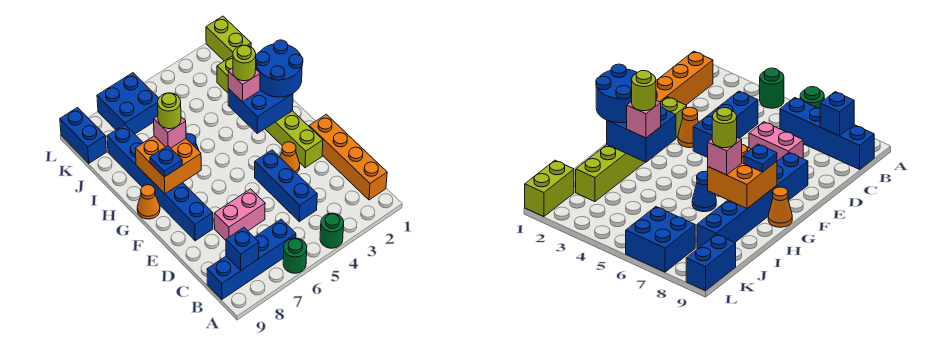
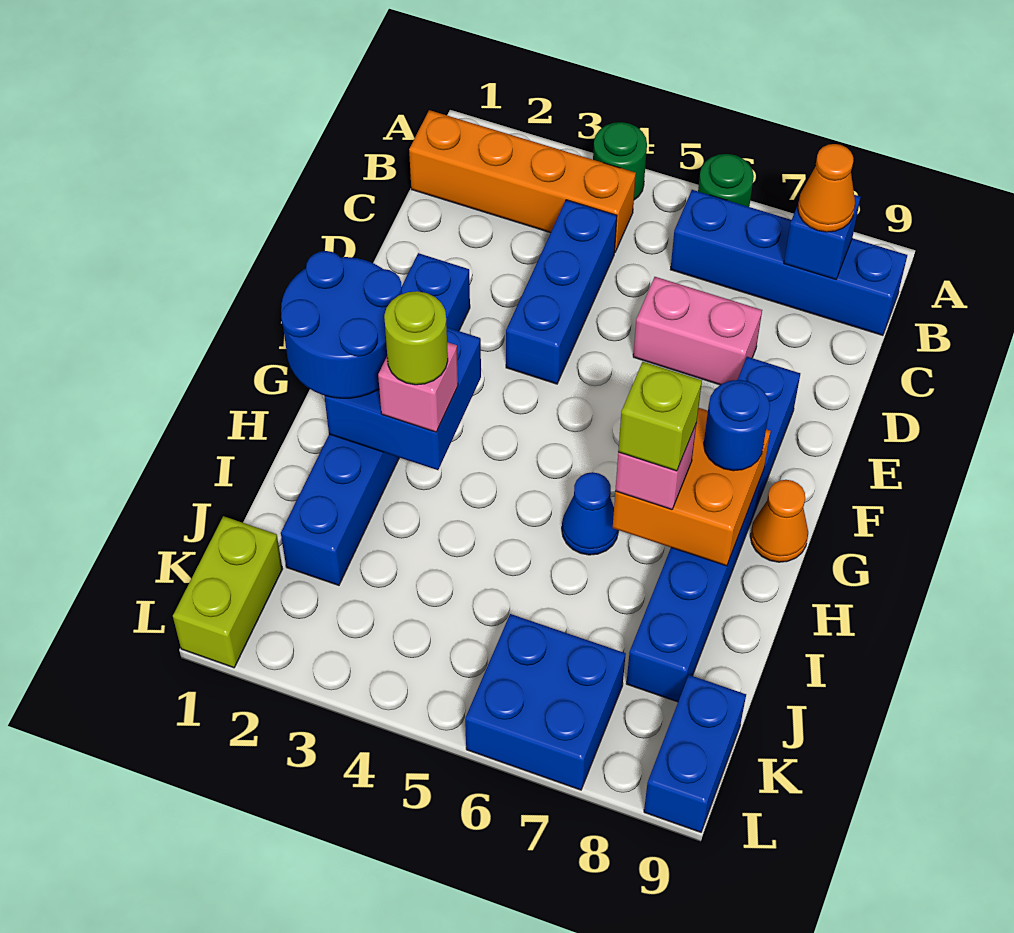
orange brick B1:E1 level 1 -> orange brick B1:B4 level 1
lime brick E2:J2 level 1 -> blue brick E2:J2 level 1
orange cone E3 level 1 -> orange cone B8 level 3
blue plate G8 level 3 -> blue round brick G8 level 3
lime round brick H7 level 4 -> lime brick H7 level 4

